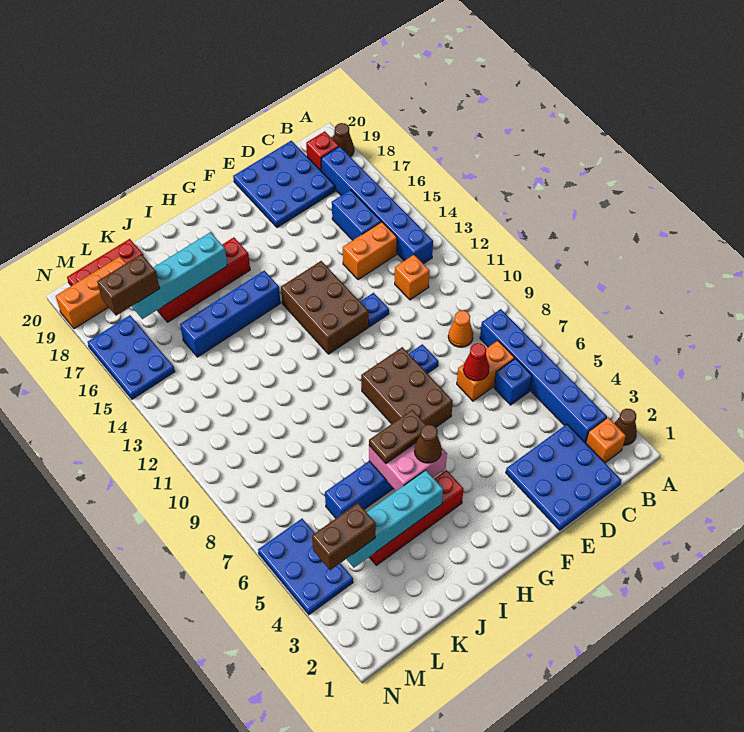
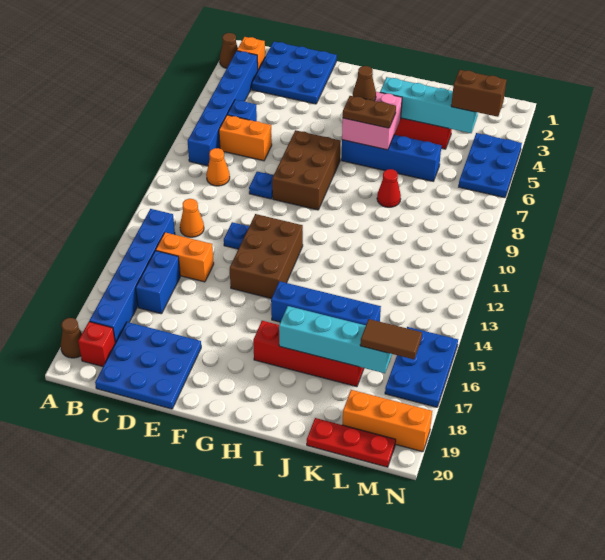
orange brick C12 level 1 -> orange cone C12 level 1
red cone D7 level 2 -> red cone J8 level 1
brown brick L17:M17 level 3 -> brown tile L17:M17 level 3

